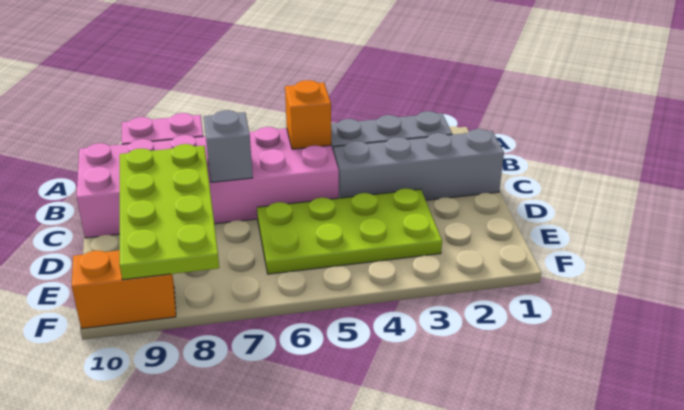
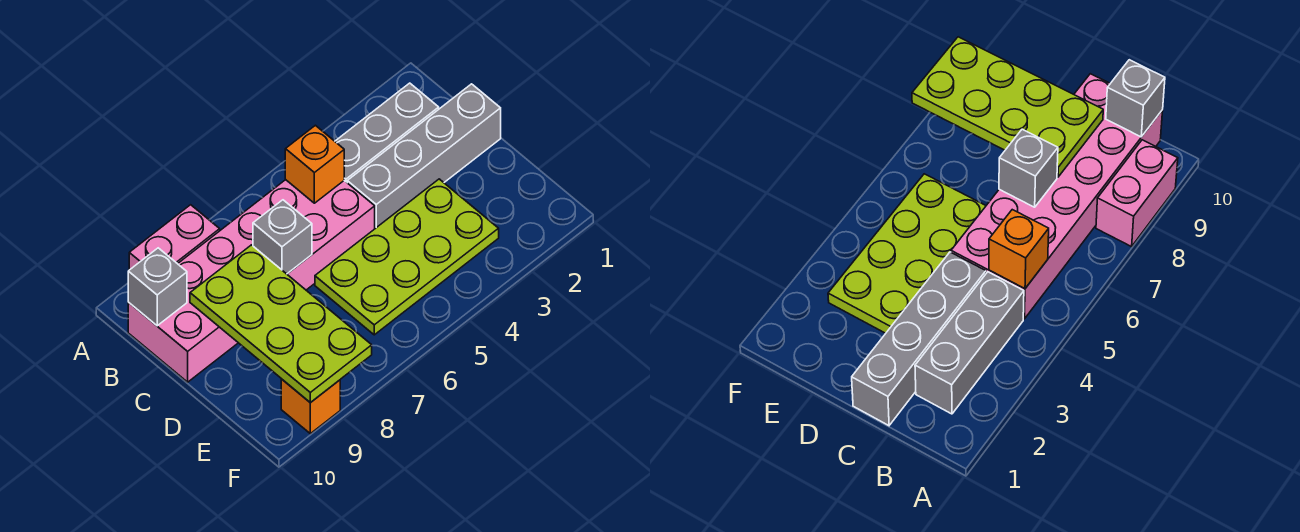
none -> grey brick B10 level 2
orange brick F9:F10 level 1 -> orange brick F9 level 1

